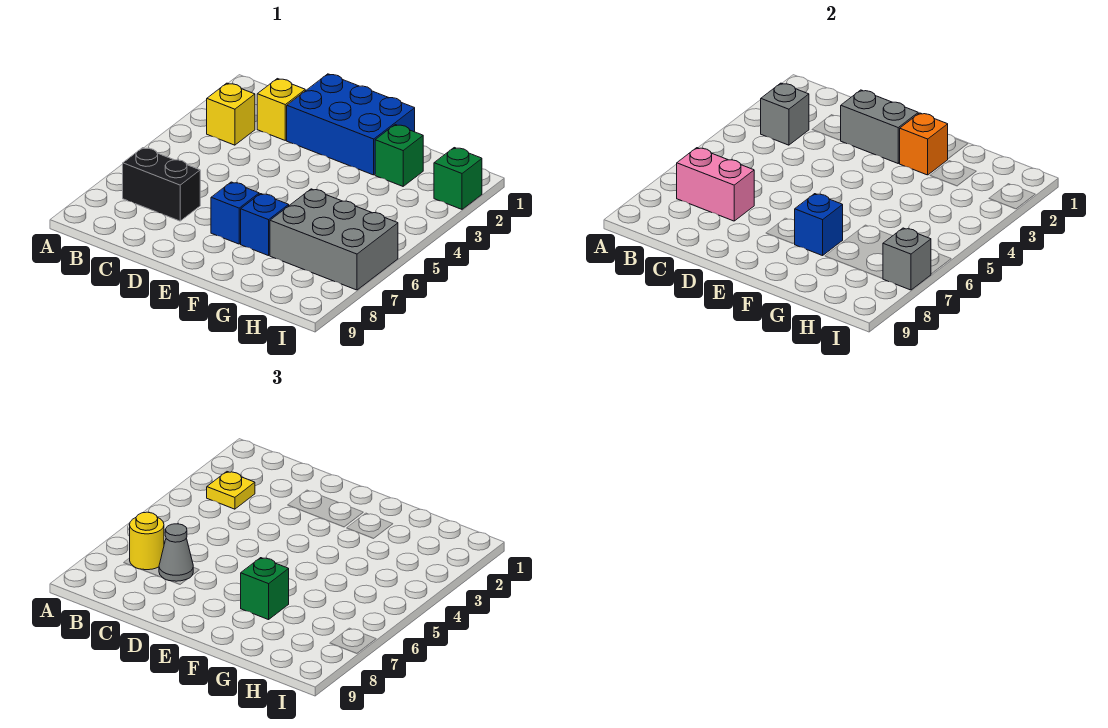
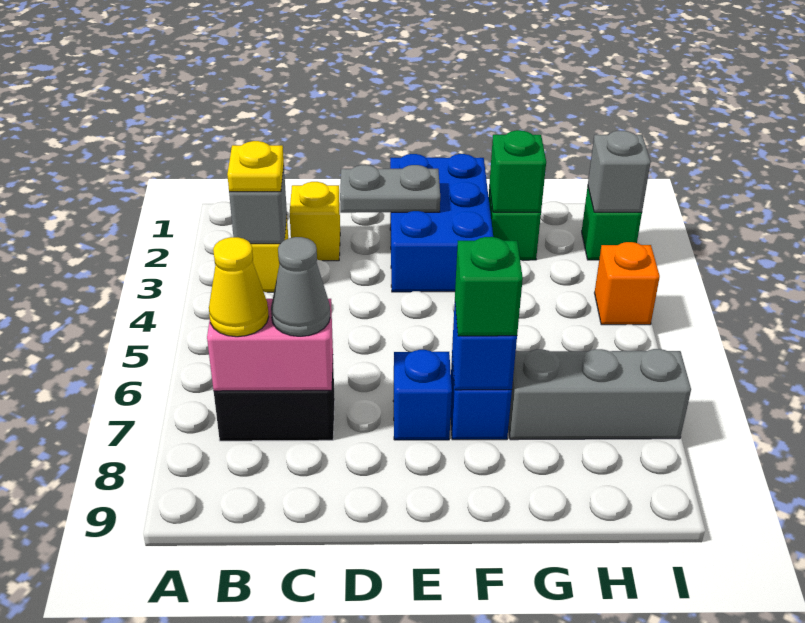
yellow round brick B7 level 3 -> yellow cone B7 level 3
blue brick D1:F2 level 1 -> blue brick E1:F3 level 1
grey brick D2:E2 level 2 -> grey plate D2:E2 level 2
orange brick F2 level 2 -> orange brick I4 level 1
none -> green brick G2 level 2
grey brick G6:I7 level 1 -> grey brick G7:I7 level 1
grey brick I7 level 2 -> grey brick I2 level 2

